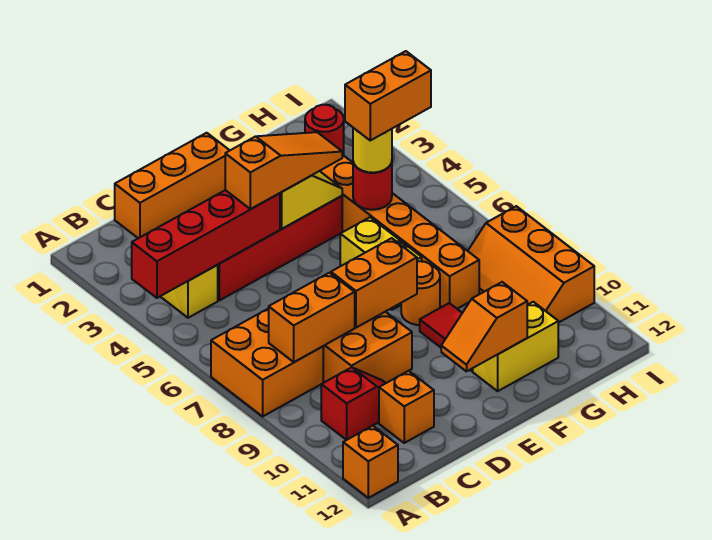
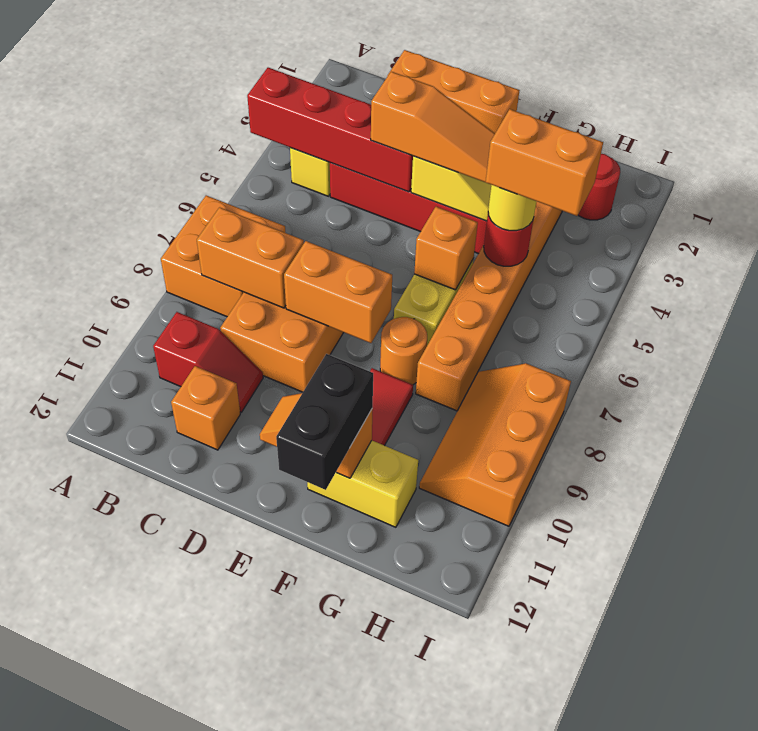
orange brick A12 level 1 -> orange brick F6 level 2
none -> black brick F11:F12 level 3

